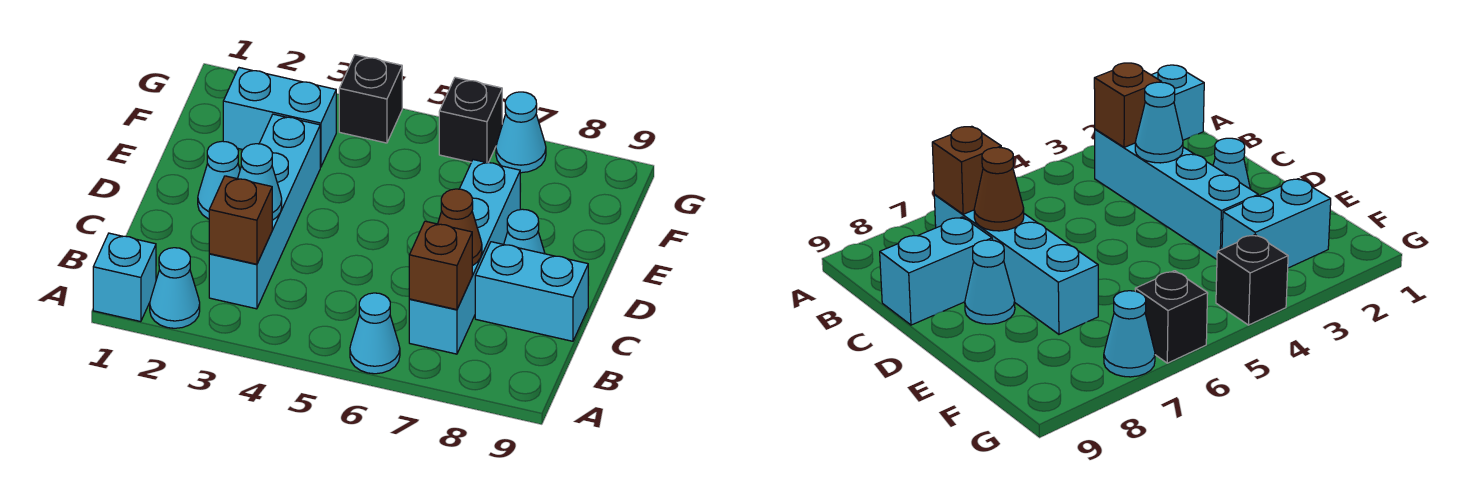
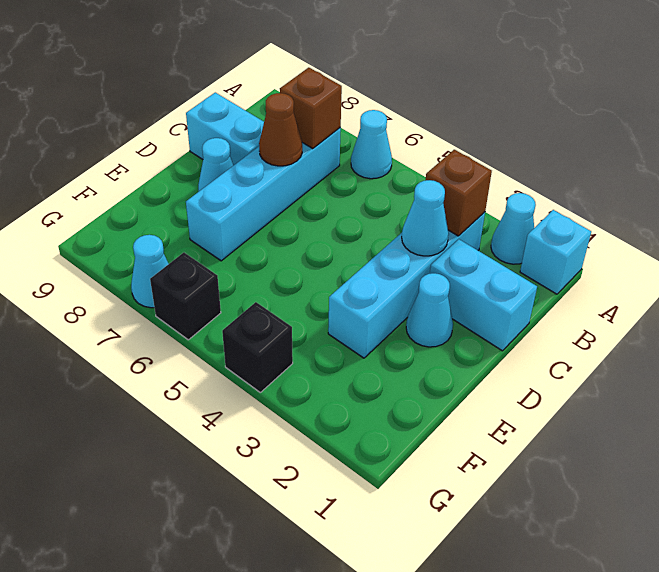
cyan brick F2:F3 level 1 -> cyan brick C1:C2 level 1

